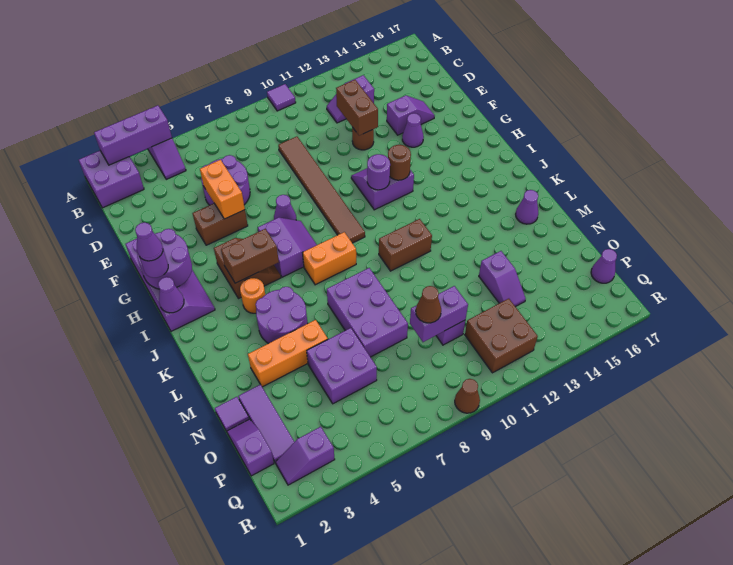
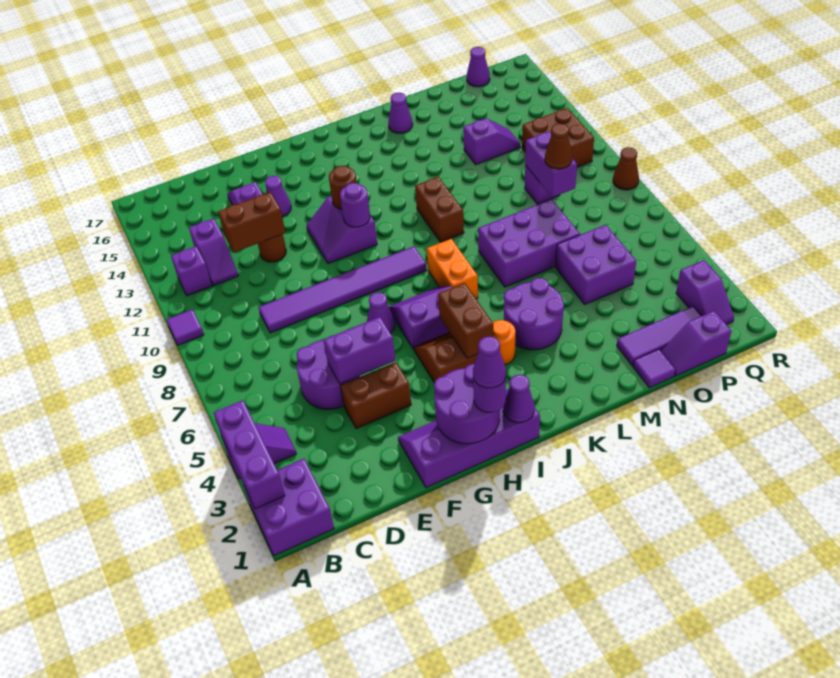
none -> purple brick B12 level 1
brown tile D9:I9 level 1 -> purple tile D9:I9 level 1
orange brick E5:F5 level 2 -> purple brick E5:F5 level 2
brown brick F4:F5 level 1 -> brown brick E4:F4 level 1
orange brick M3:M5 level 1 -> none

